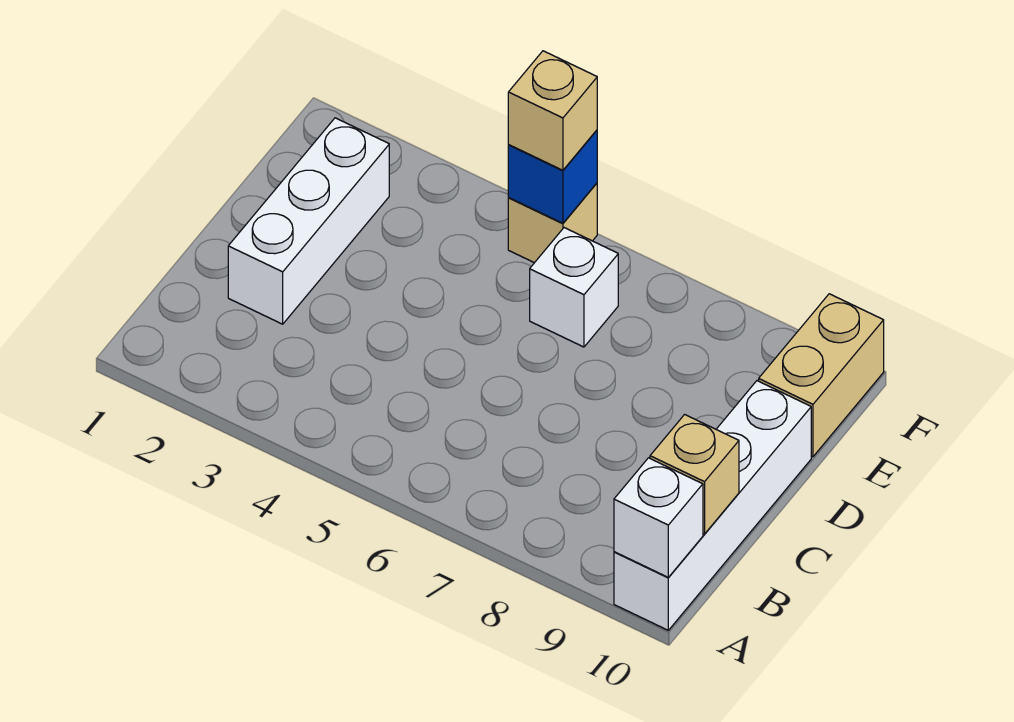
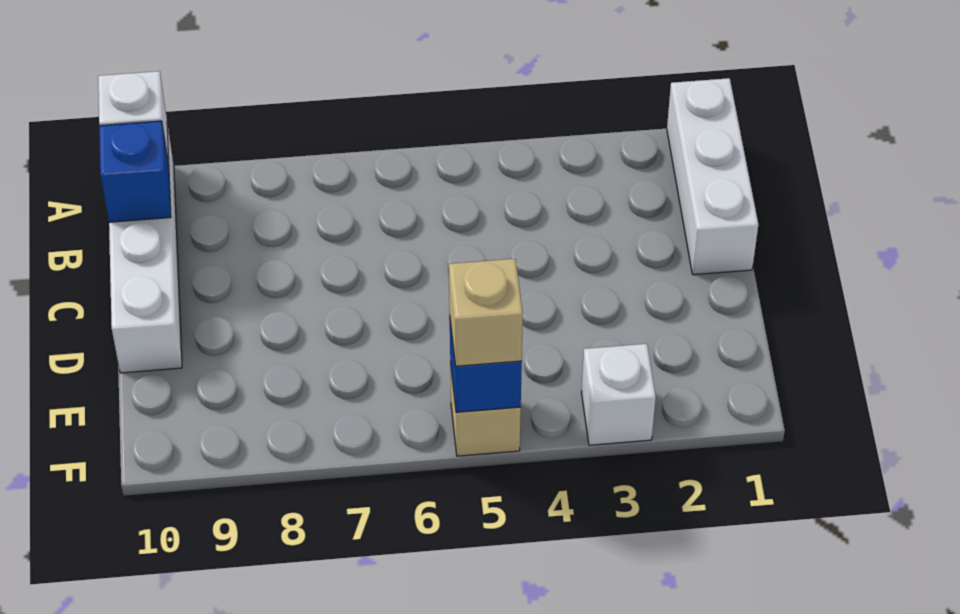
tan brick B10 level 2 -> blue brick B10 level 2
white brick C2:E2 level 1 -> white brick A1:C1 level 1
white brick E6 level 1 -> white brick F3 level 1
tan brick E10:F10 level 1 -> none

